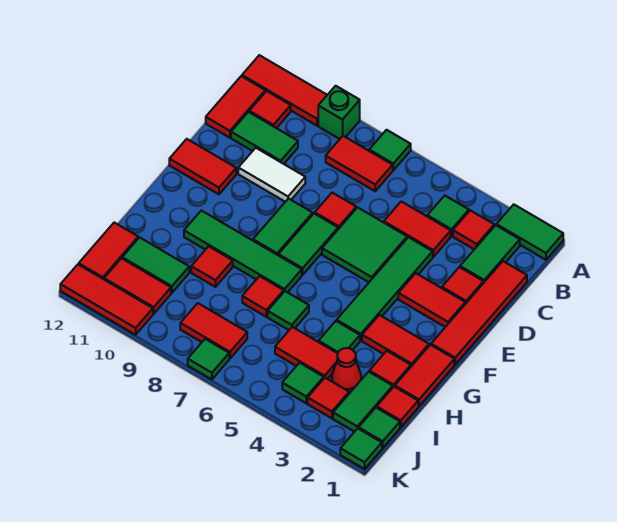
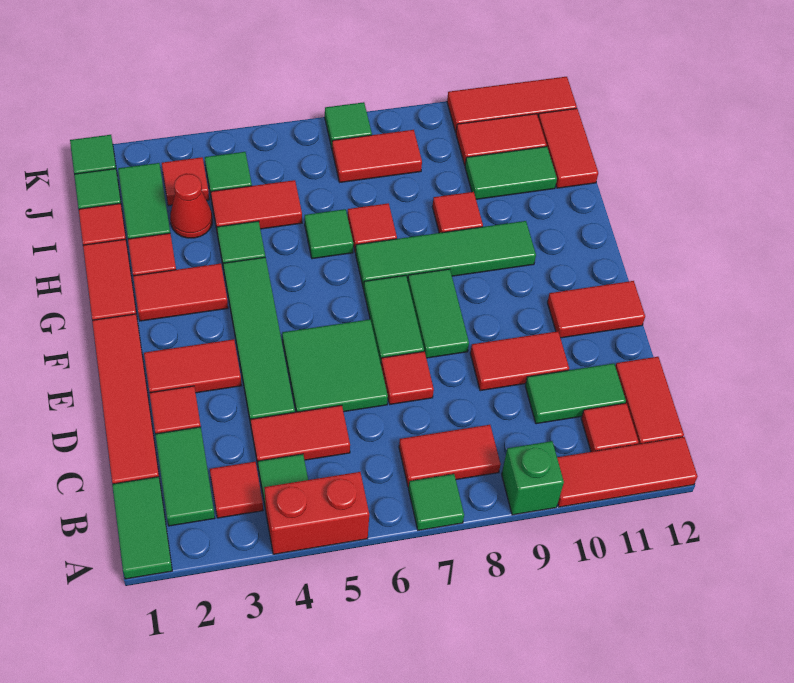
green tile A1:A2 level 1 -> green tile A1:B1 level 1
none -> red brick A4:A5 level 1
white tile D9:D10 level 1 -> red tile D9:D10 level 1

